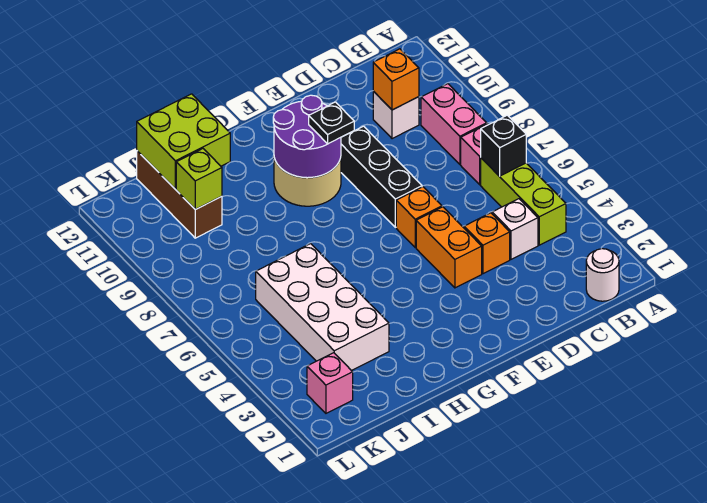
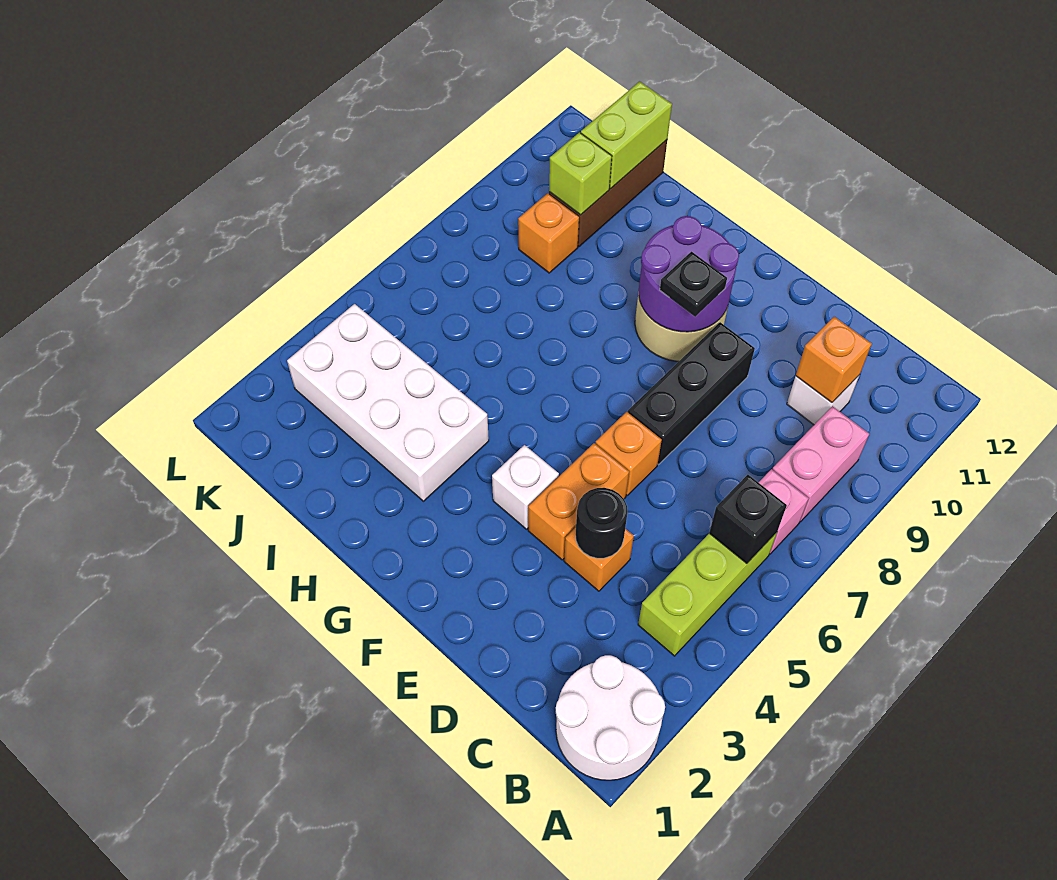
white round brick B1 level 1 -> white round brick A1:B2 level 1
white brick C4 level 1 -> white brick F4 level 1
none -> black round brick D4 level 2
white brick I3:J6 level 1 -> white brick H3:K4 level 1
lime brick I11:J12 level 2 -> lime brick J11:J12 level 2
none -> orange brick J9 level 1
pink brick K2 level 1 -> none

